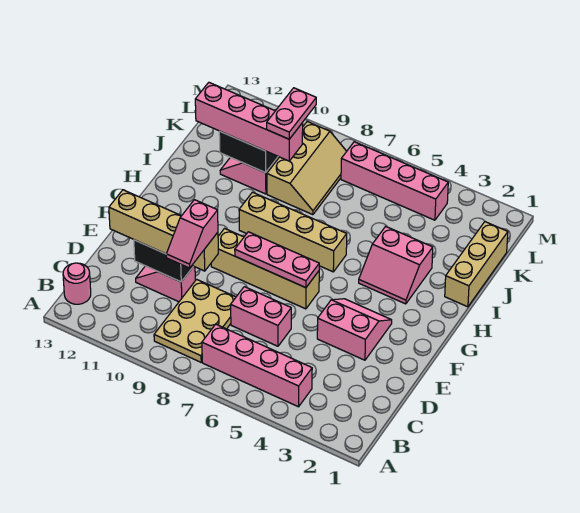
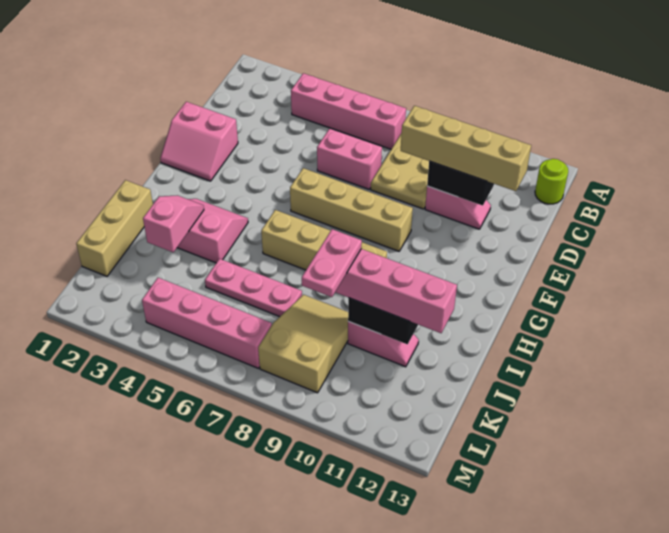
pink round brick B13 level 1 -> lime round brick B13 level 1
pink slope C9:D9 level 4 top D -> pink slope I3:J3 level 2 top J
pink slope E3:F4 level 1 top E -> pink slope E1:F2 level 1 top E
pink plate F6:F8 level 2 -> pink plate J5:J7 level 1
tan slope J8:L9 level 1 top 9 -> tan slope J8:L9 level 1 top L

